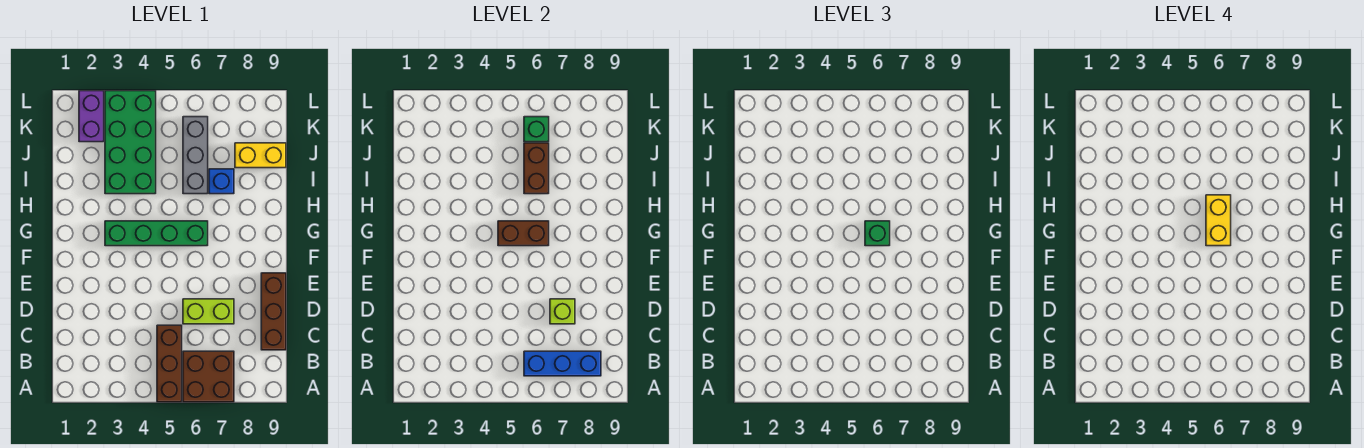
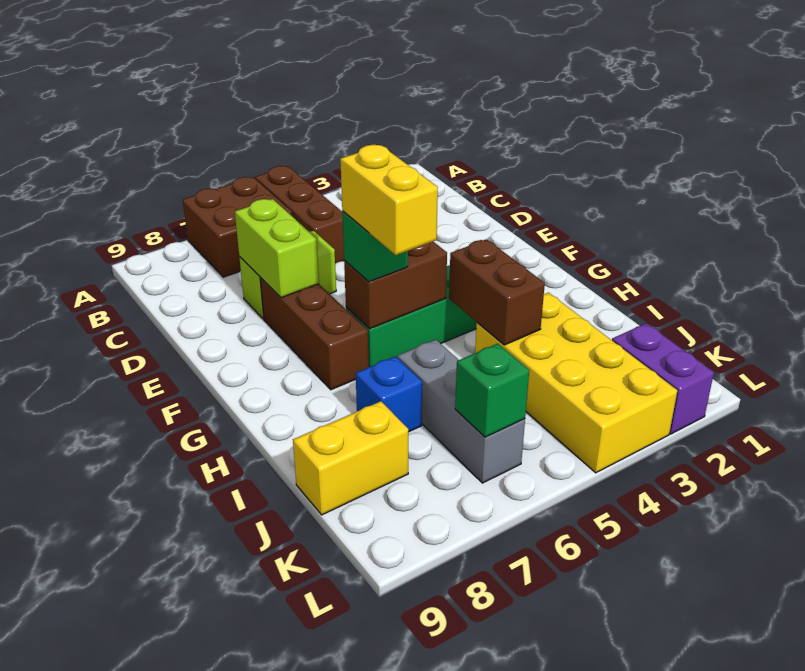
blue brick B6:B8 level 2 -> none
brown brick C9:E9 level 1 -> brown brick E7:G7 level 1
lime brick D7 level 2 -> lime brick D7:E7 level 2
green brick I3:L4 level 1 -> yellow brick I3:L4 level 1
brown brick I6:J6 level 2 -> brown brick H4:I4 level 2

